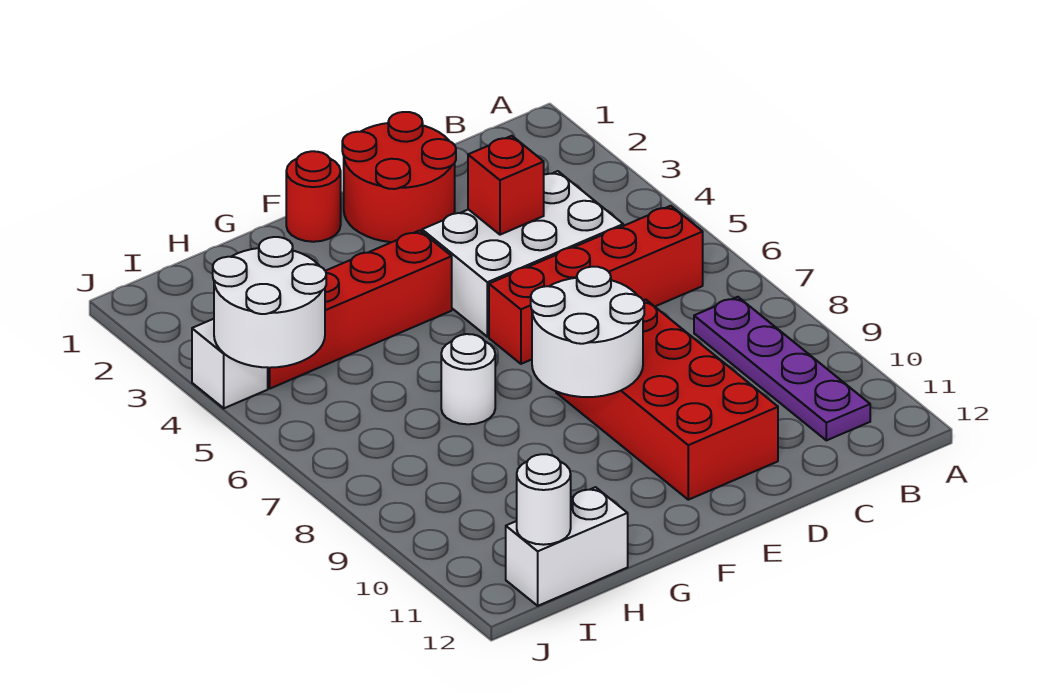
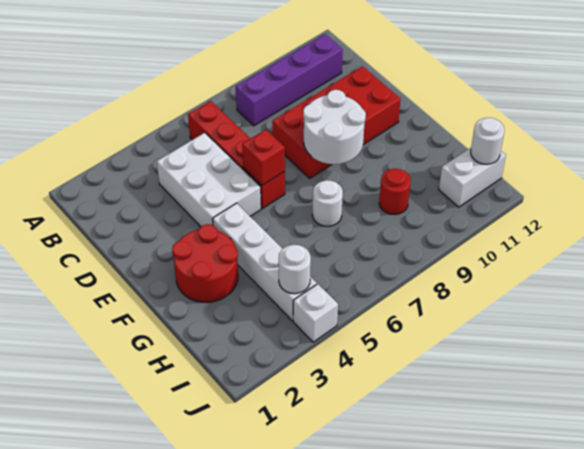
purple plate B8:B11 level 1 -> purple brick B8:B11 level 1
red round brick D1:E2 level 1 -> red round brick F2:G3 level 1
red brick D4 level 2 -> red brick E6 level 2
red round brick F1 level 1 -> red round brick H9 level 1
red brick F4:I4 level 1 -> white brick F4:I4 level 1
white brick H12:I12 level 1 -> white brick I11:I12 level 1
white round brick I4:J5 level 2 -> white round brick I4 level 2

